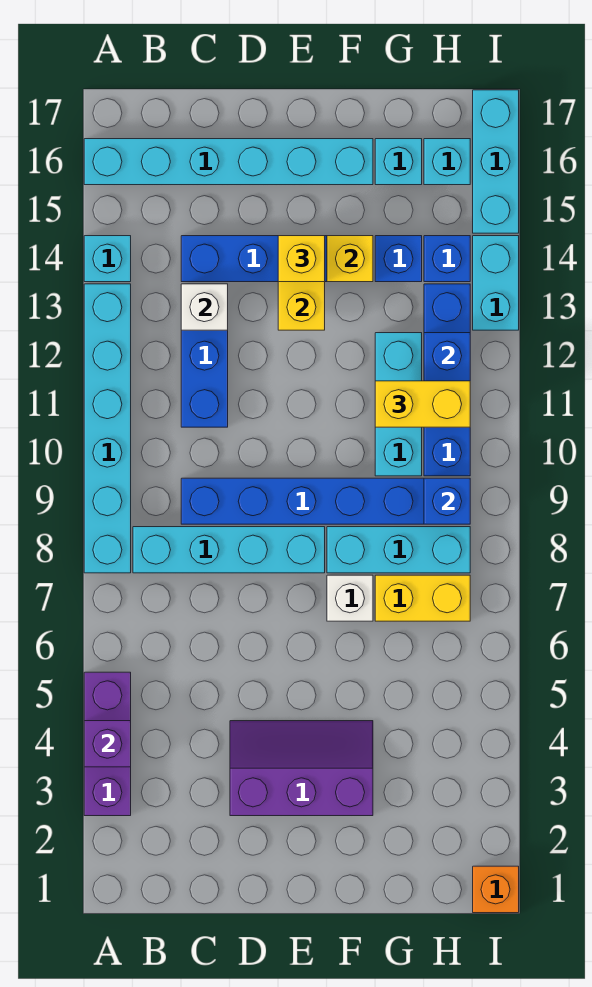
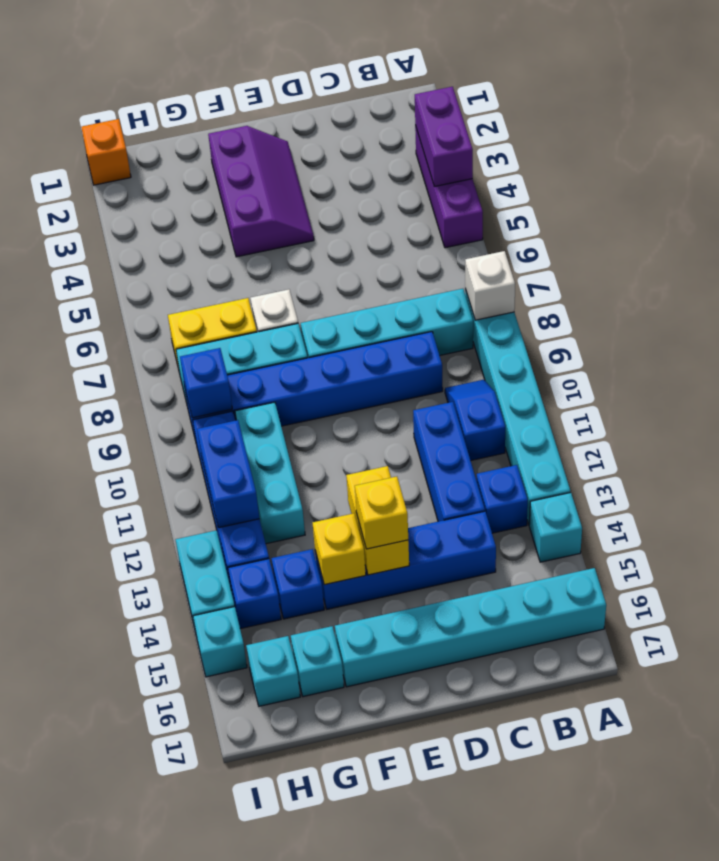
purple brick A4 level 2 -> purple brick A3:A4 level 2
none -> blue slope B10:B11 level 1 top 11
none -> blue brick B13 level 1
white brick C13 level 2 -> white brick A8 level 2
purple slope D3:F4 level 1 top 3 -> purple slope E2:F4 level 1 top F
yellow brick G11:H11 level 3 -> none
cyan brick I15:I17 level 1 -> cyan brick I15 level 1

